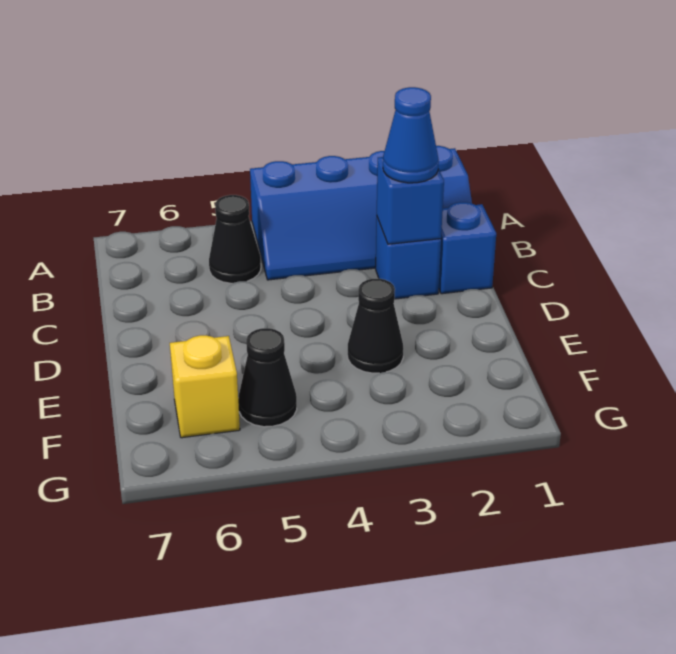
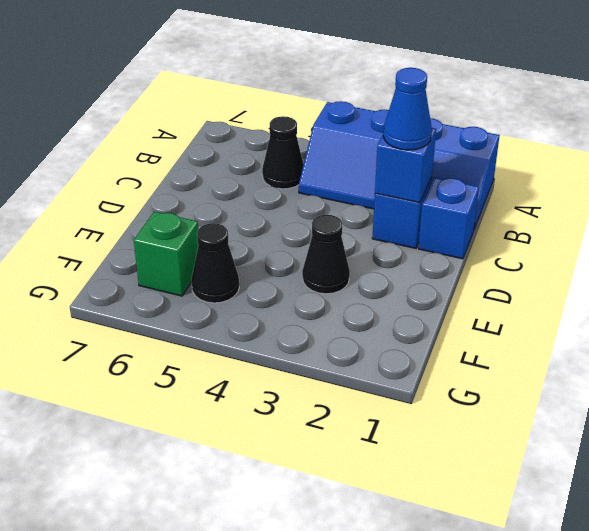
yellow brick F6 level 1 -> green brick F6 level 1

